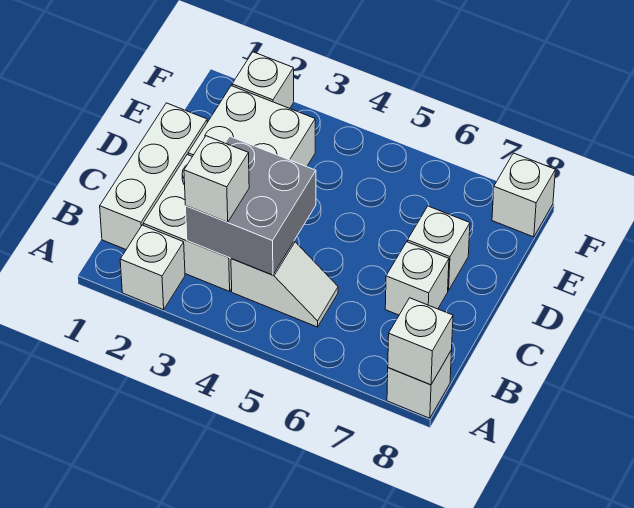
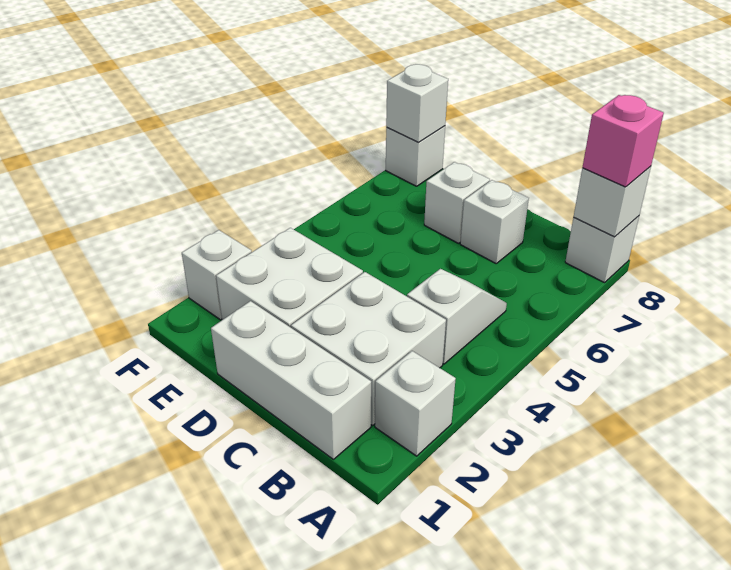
none -> pink brick A8 level 3
grey brick B3:C4 level 2 -> none
white brick B3 level 3 -> white brick F8 level 2

